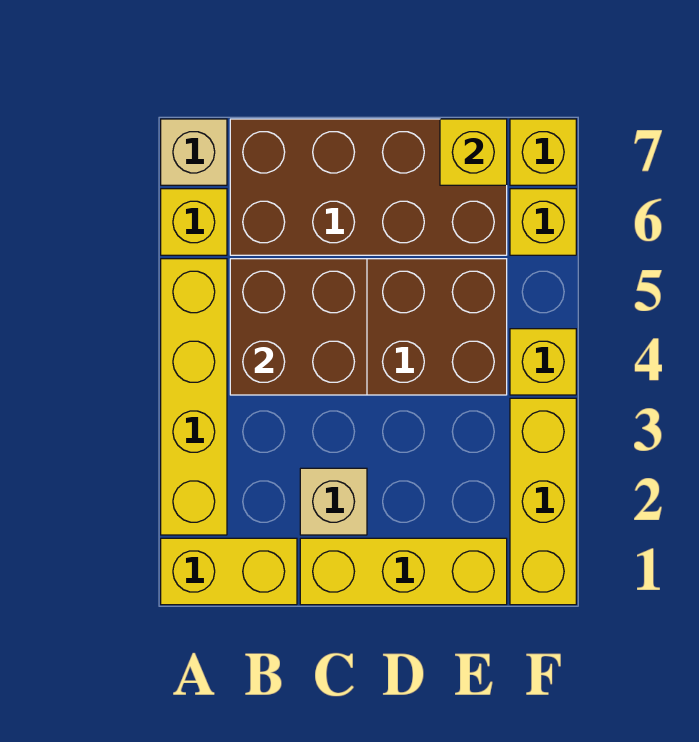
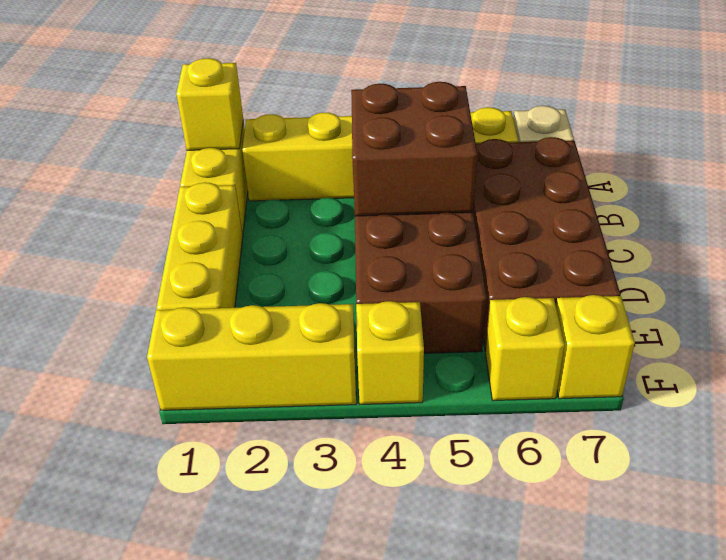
tan brick C2 level 1 -> none
yellow brick E7 level 2 -> yellow brick A1 level 2

